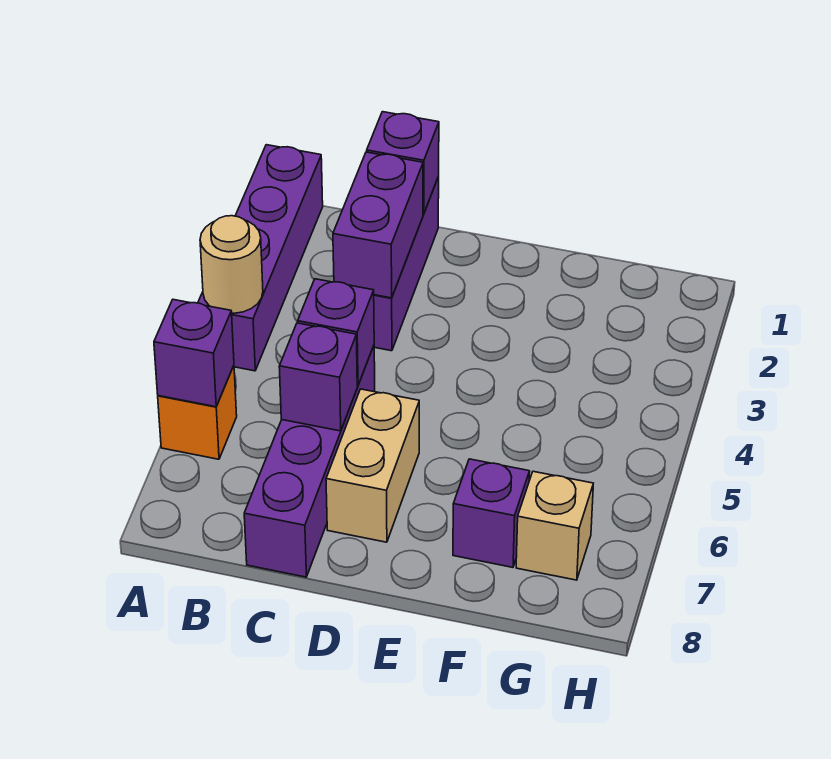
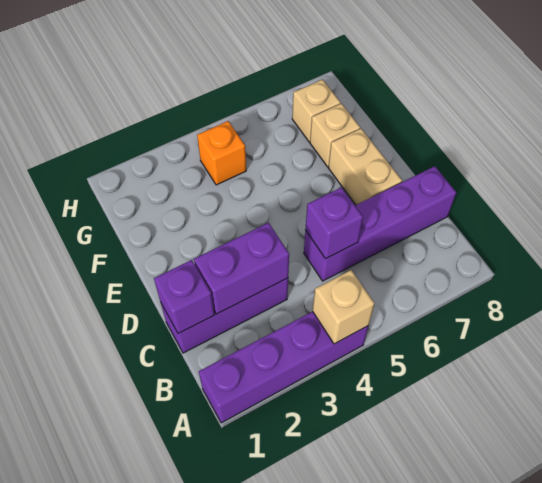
tan round brick A4 level 2 -> tan brick A4 level 2
orange brick A6 level 1 -> orange brick G4 level 1
purple brick A6 level 2 -> none
purple brick C6 level 2 -> none
tan brick D6:D7 level 1 -> tan brick D7:E7 level 1
purple brick F7 level 1 -> tan brick F7 level 1

